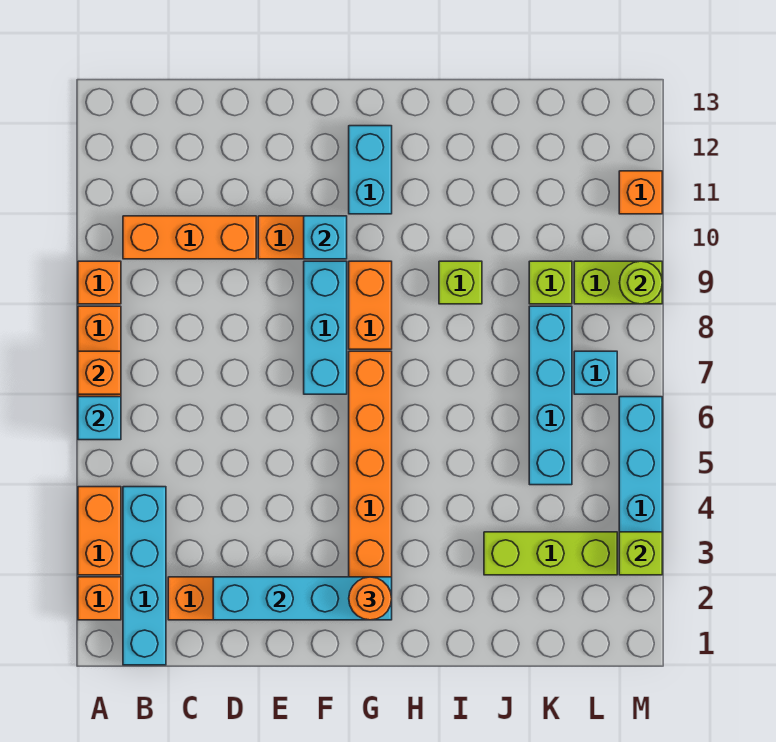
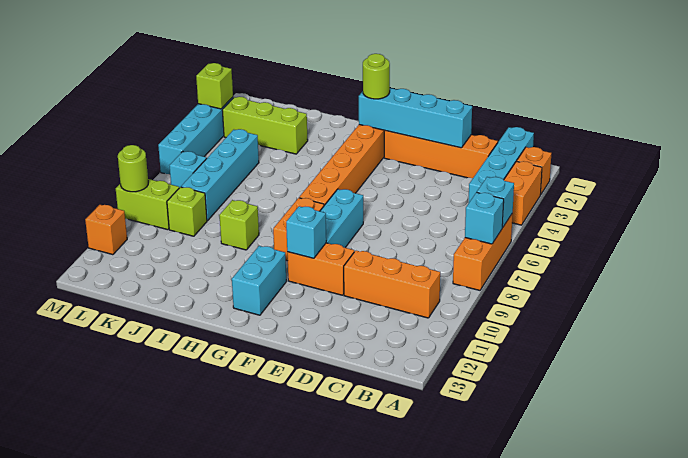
orange brick A7 level 2 -> cyan brick A7 level 2
orange brick A9 level 1 -> none
orange round brick G2 level 3 -> lime round brick G2 level 3

